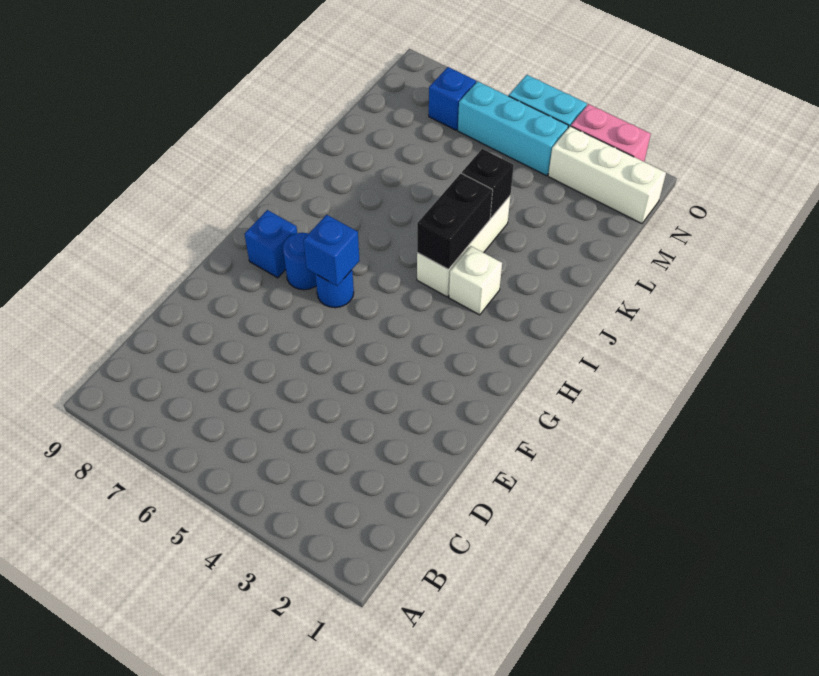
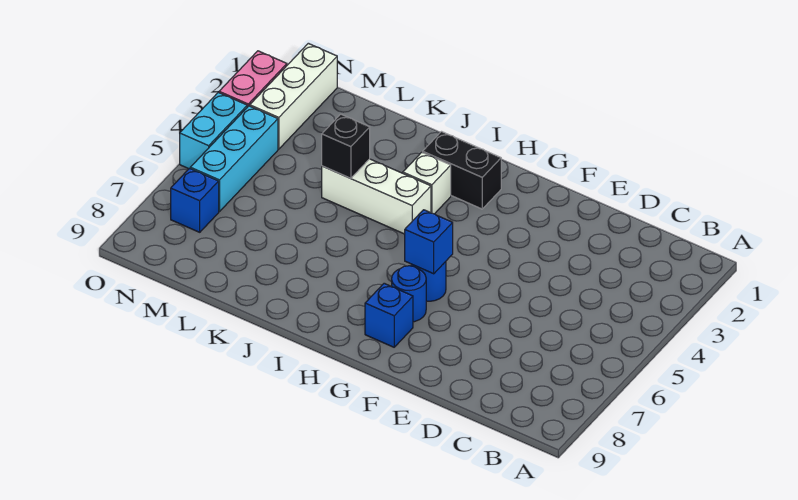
black brick I4:J4 level 2 -> black brick H2:I2 level 1

